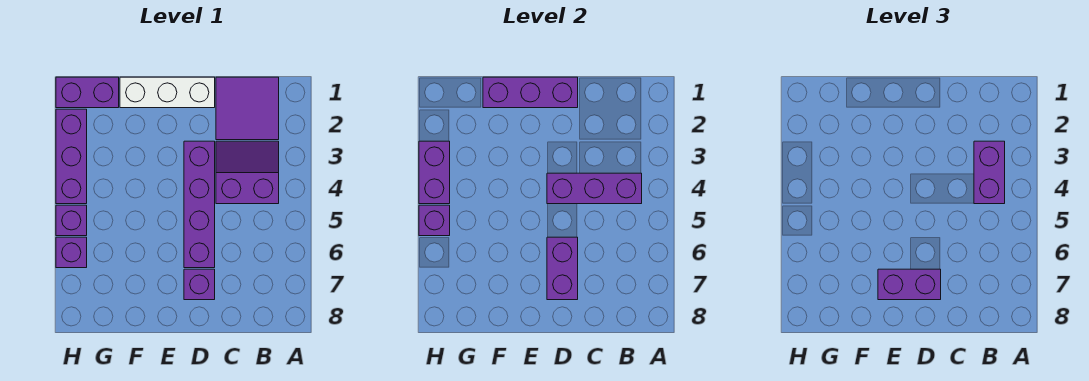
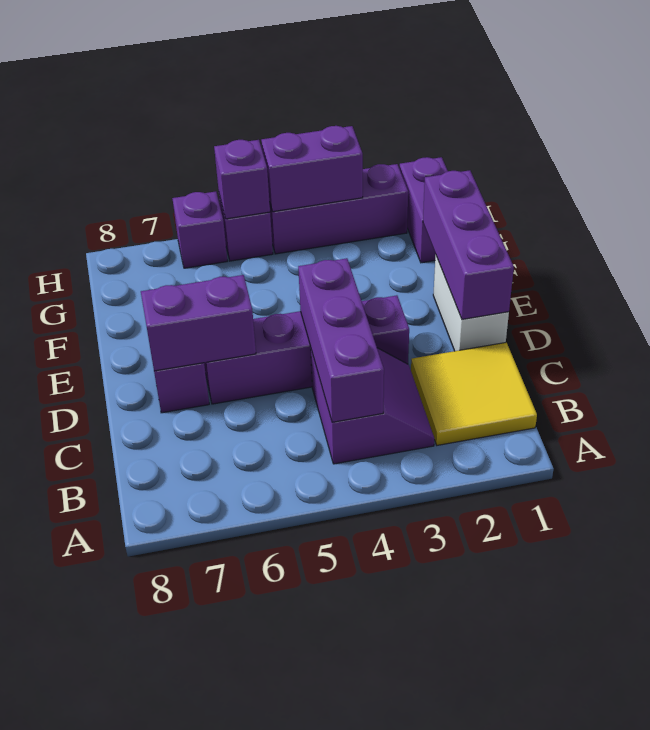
purple tile B1:C2 level 1 -> yellow tile B1:C2 level 1
purple brick B3:B4 level 3 -> none
white brick D1:F1 level 1 -> white brick D1:E1 level 1
purple brick D7:E7 level 3 -> none

